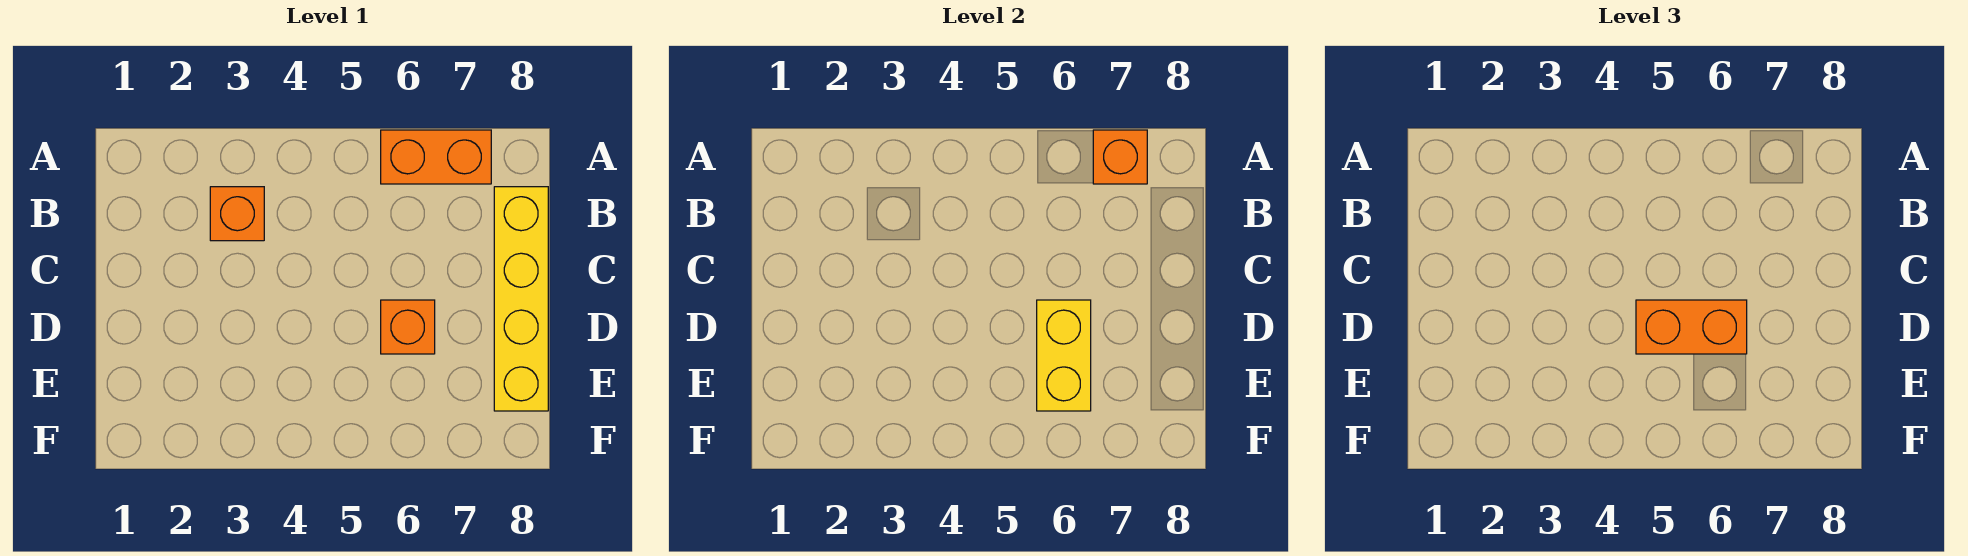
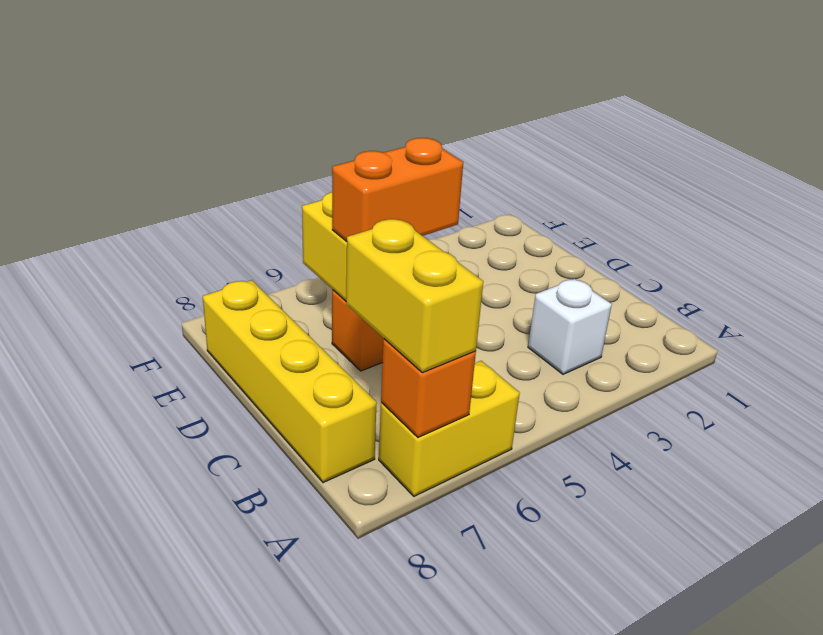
orange brick A6:A7 level 1 -> yellow brick A6:A7 level 1
none -> yellow brick A7:B7 level 3
orange brick B3 level 1 -> white brick B3 level 1

